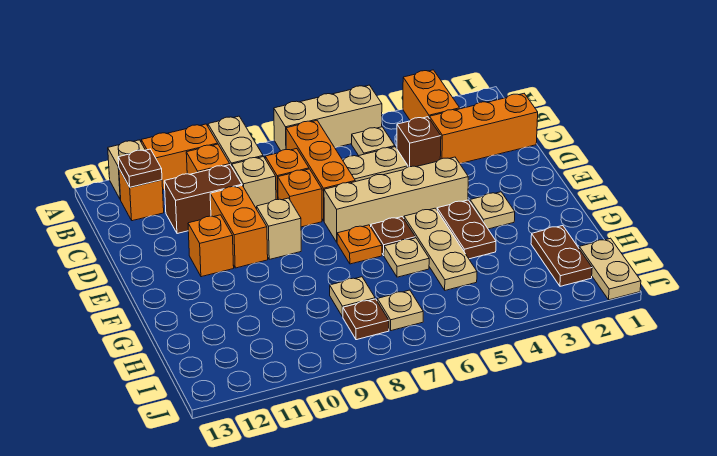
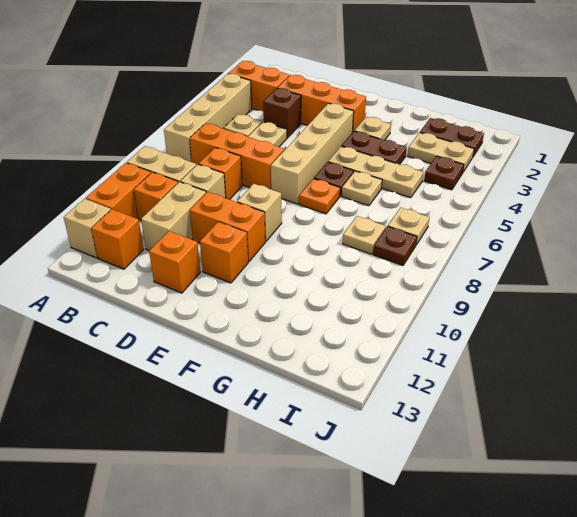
tan brick A5:A7 level 1 -> tan brick A4:A7 level 1
brown plate B12 level 2 -> brown plate I4 level 1
orange brick C1:C3 level 1 -> orange brick C3:E3 level 1
brown brick C10:C11 level 1 -> tan brick C10:C11 level 1
orange brick D8 level 1 -> orange brick D12 level 1
tan plate I1:J1 level 1 -> tan plate H3:I3 level 1

